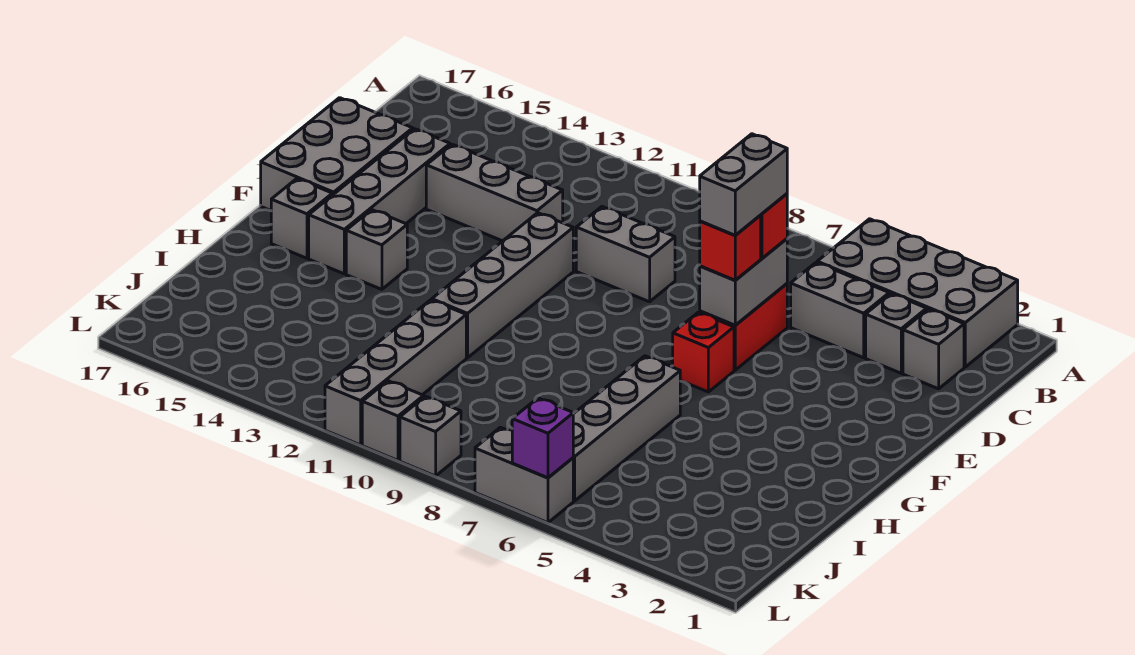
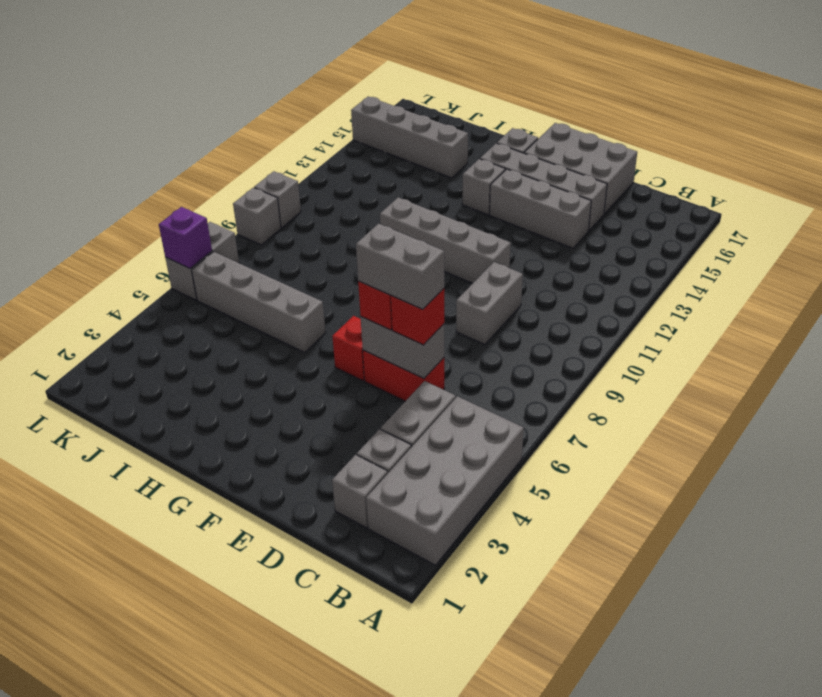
grey brick D12:D14 level 1 -> grey brick D14:F14 level 1
grey brick I11:L11 level 1 -> grey brick I15:L15 level 1

